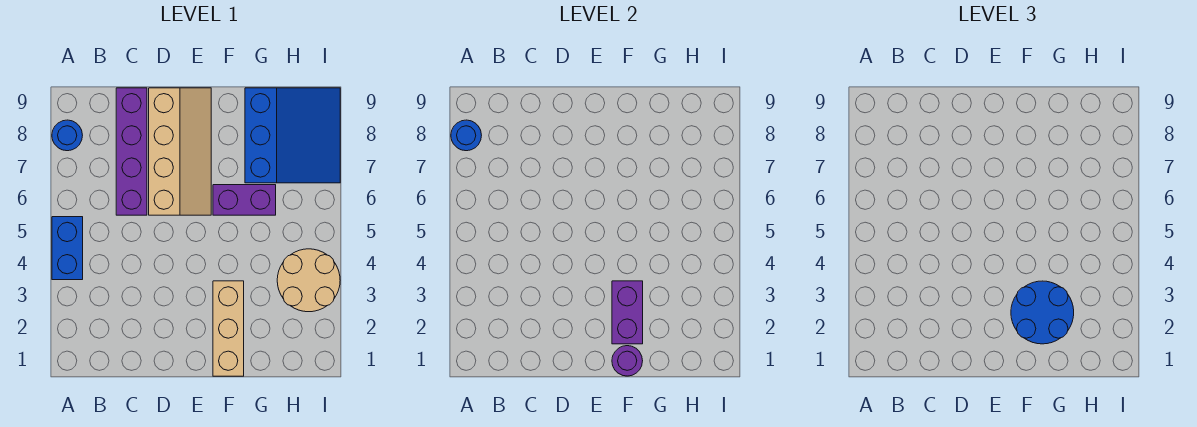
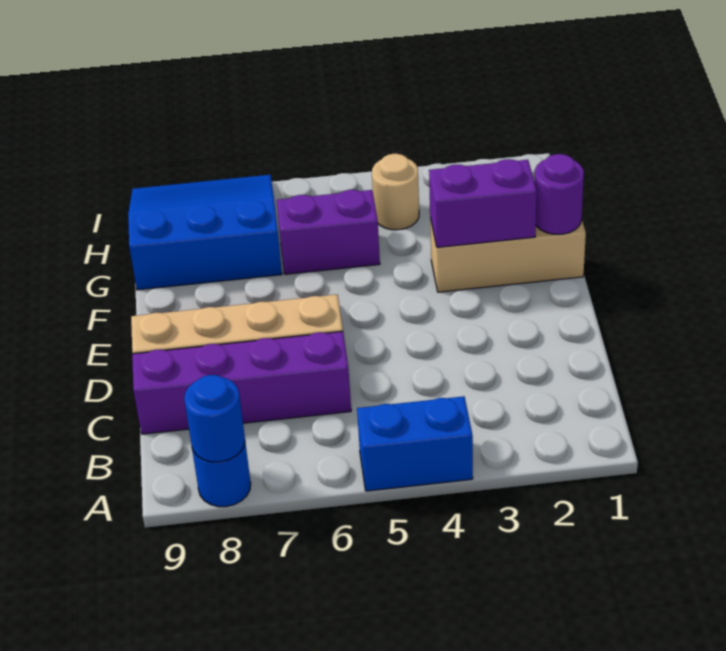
blue round brick F2:G3 level 3 -> none
purple brick F6:G6 level 1 -> purple brick G5:G6 level 1
tan round brick H3:I4 level 1 -> tan round brick H4 level 1

